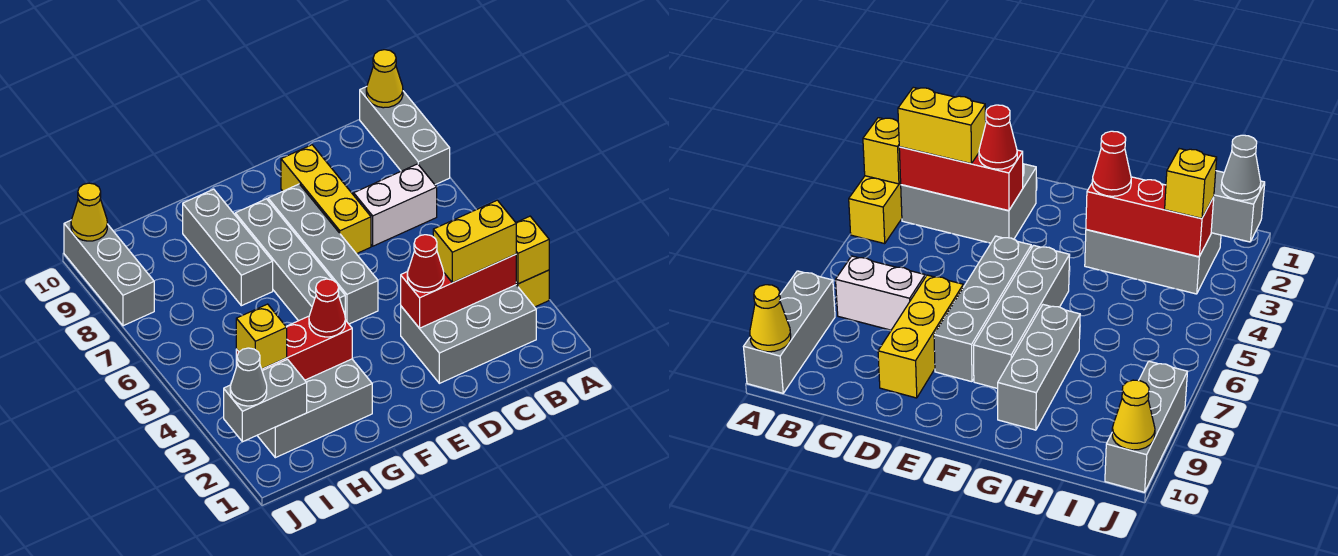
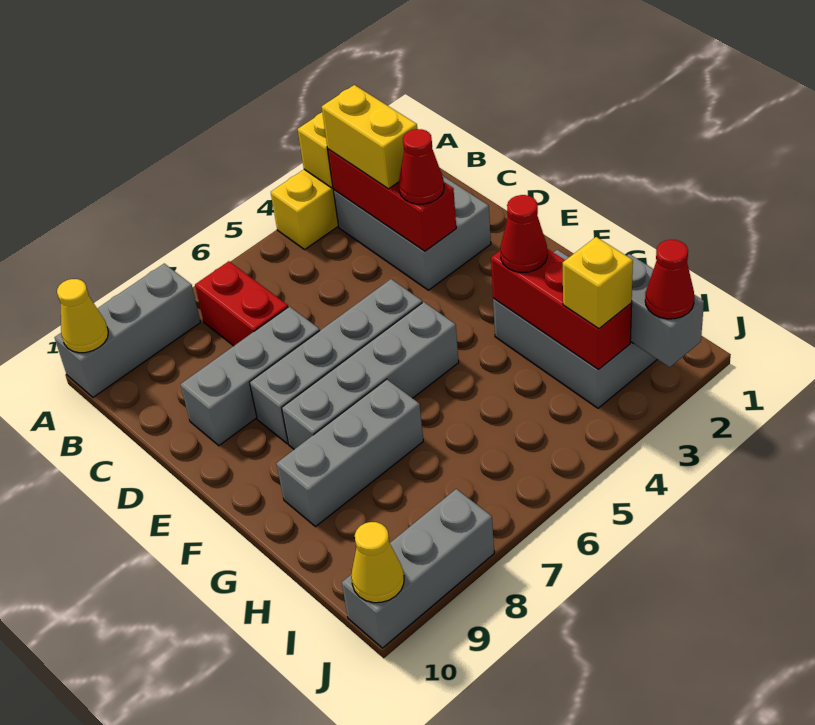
white brick B7:C7 level 1 -> red brick B7:C7 level 1
yellow brick D7:D9 level 1 -> grey brick D7:D9 level 1
grey cone J2 level 3 -> red cone J2 level 3

